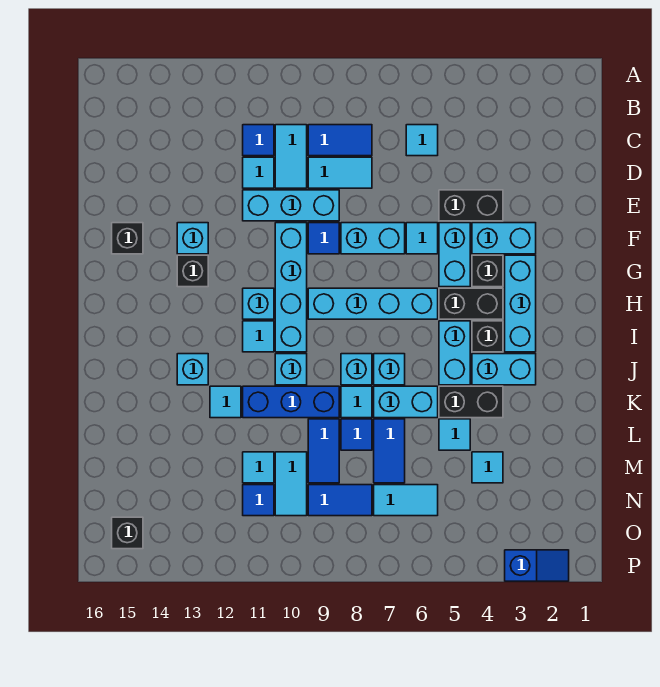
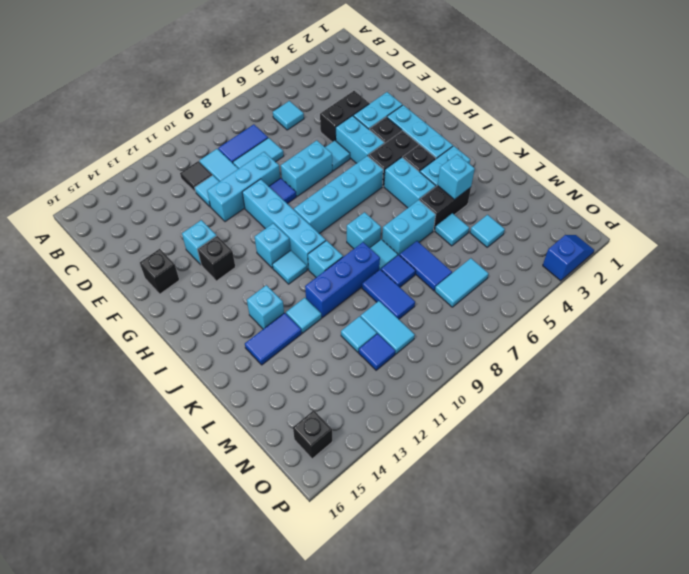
blue tile C11 level 1 -> black tile C11 level 1
cyan brick J7 level 1 -> cyan brick K4 level 2
blue tile N8:N9 level 1 -> blue tile K13:K14 level 1

